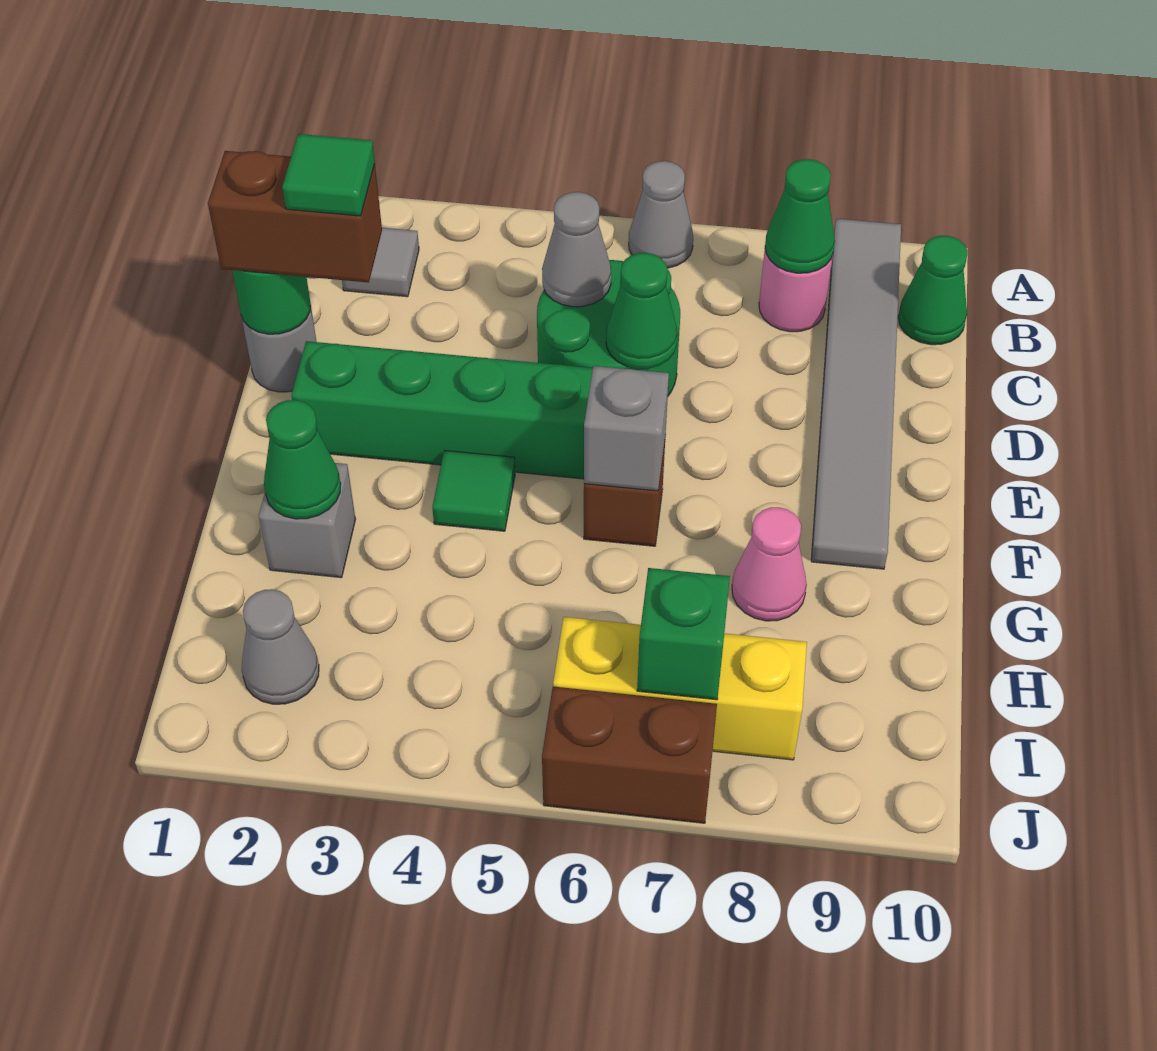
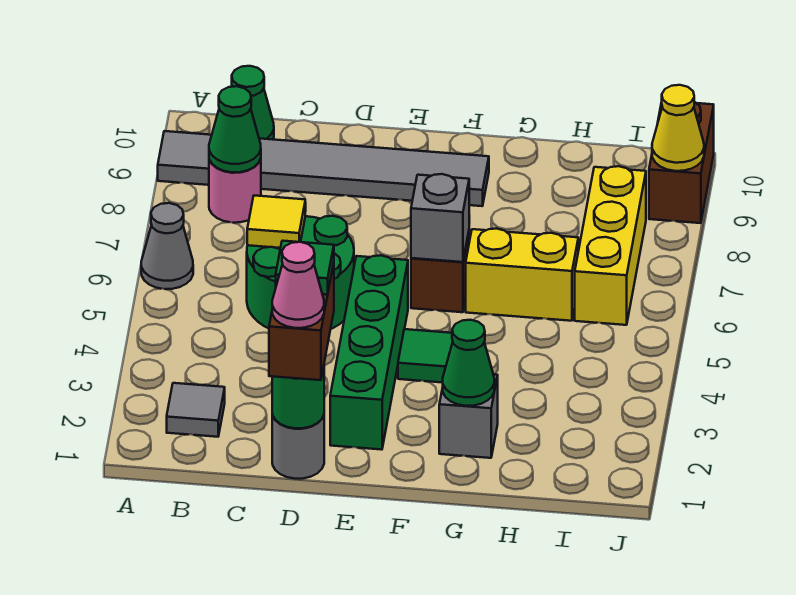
grey cone C5 level 2 -> none
none -> yellow tile C6 level 2
green cone D6 level 2 -> none
none -> yellow brick G6:H6 level 1
pink cone G8 level 1 -> pink cone D1 level 4
grey cone I2 level 1 -> none
green brick I7 level 2 -> none
brown brick J6:J7 level 1 -> brown brick J9:J10 level 1
none -> yellow cone J9 level 2

